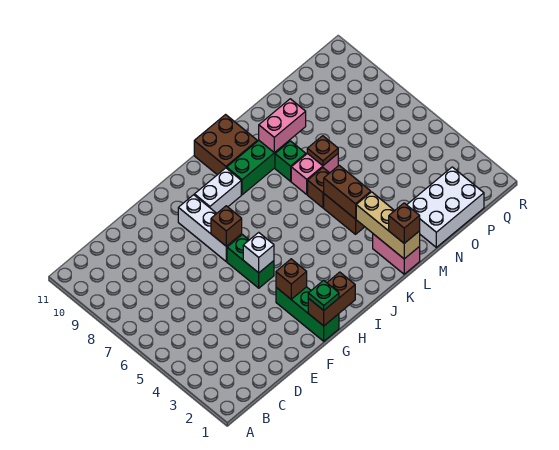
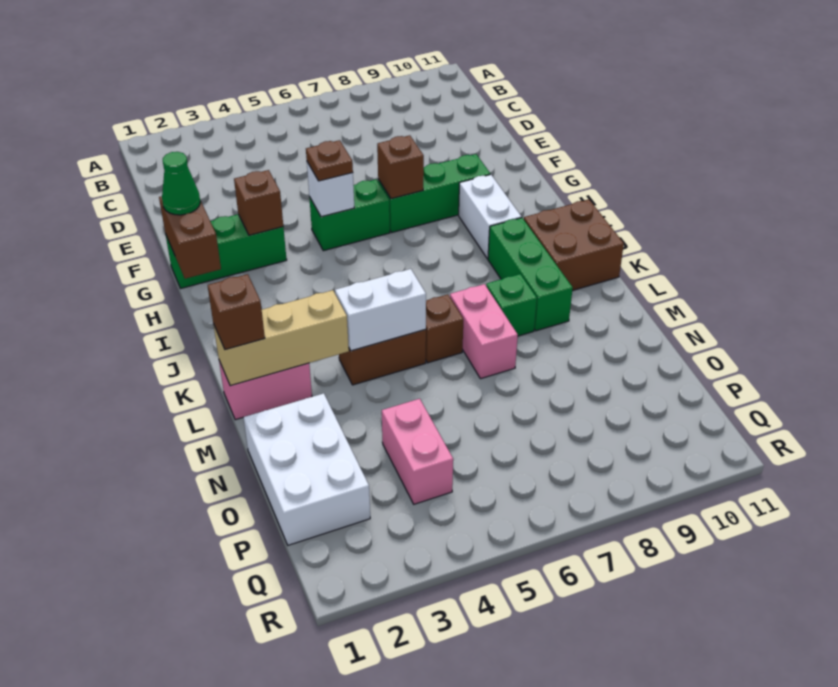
green plate G1 level 3 -> green cone G1 level 3
white brick G7:G9 level 1 -> green brick G7:G9 level 1
brown brick L4:L5 level 2 -> white brick L4:L5 level 2
pink brick L9:M9 level 2 -> pink brick O4:P4 level 1
brown plate M7 level 2 -> brown plate G5 level 3

